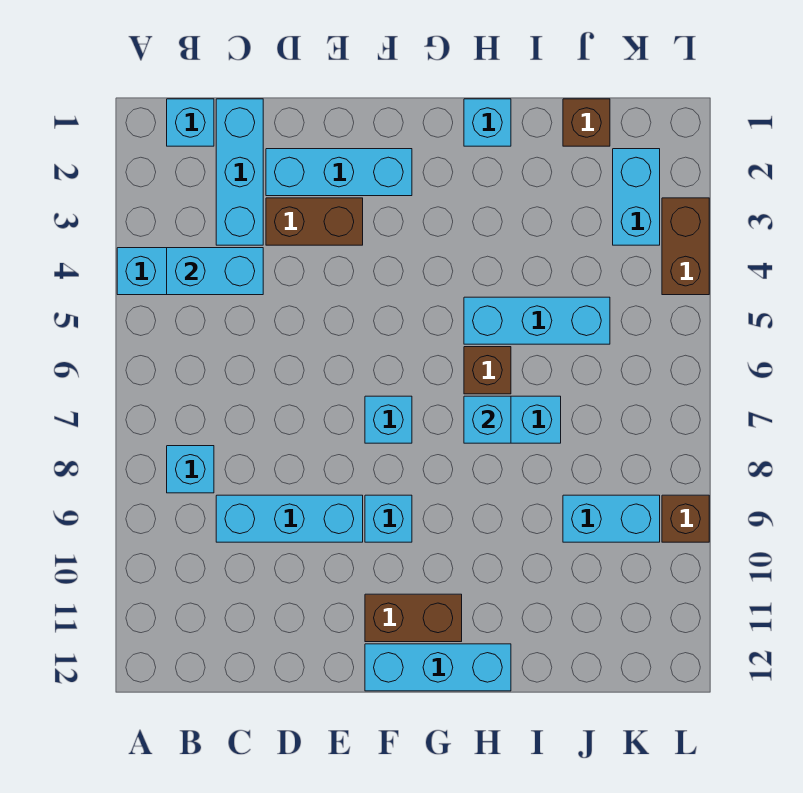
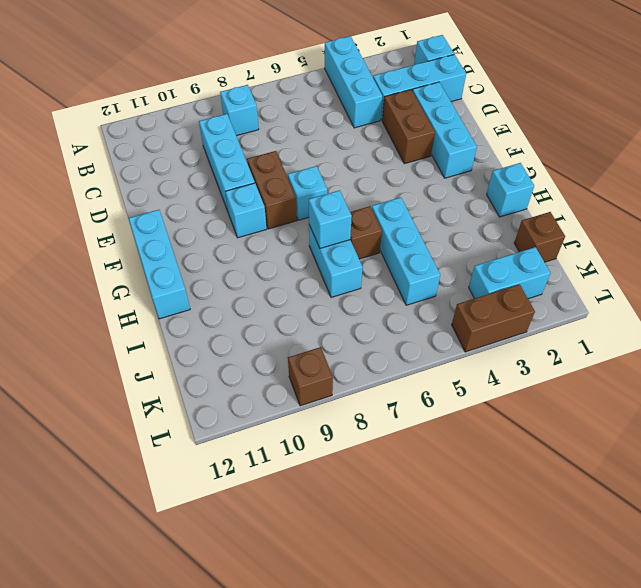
cyan brick B4:C4 level 2 -> none
brown brick F11:G11 level 1 -> brown brick E8:F8 level 1
cyan brick J9:K9 level 1 -> none

